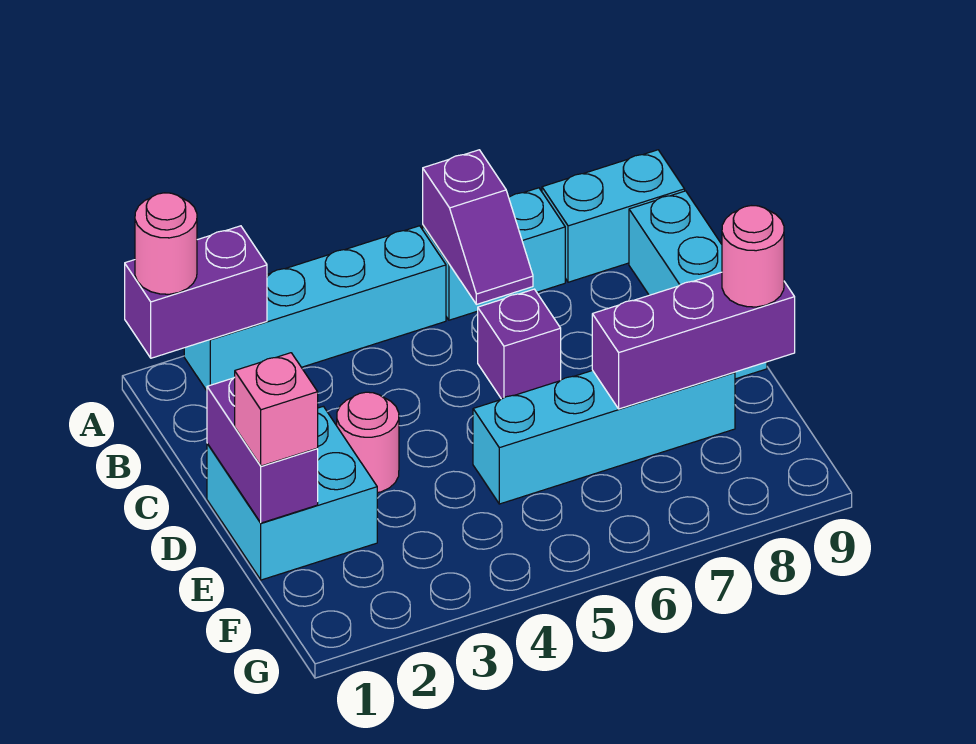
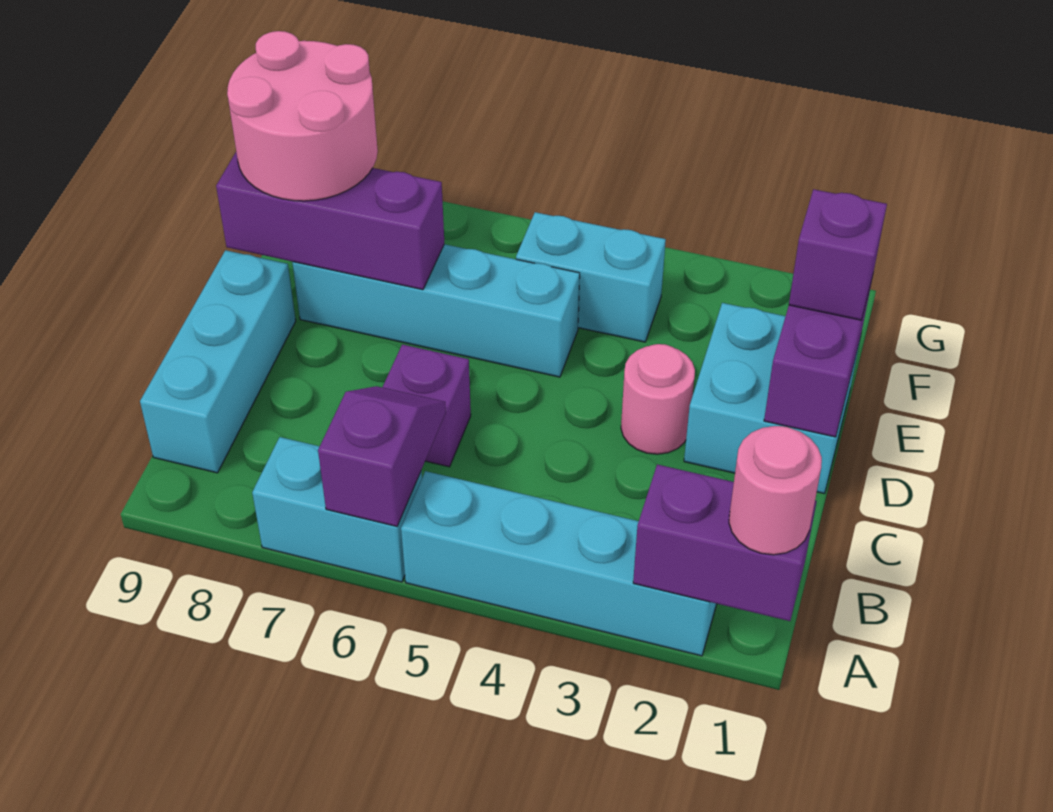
cyan brick A8:A9 level 1 -> cyan brick F4:F5 level 1
pink brick E1 level 3 -> purple brick E1 level 3
pink round brick E9 level 3 -> pink round brick E8:F9 level 3

